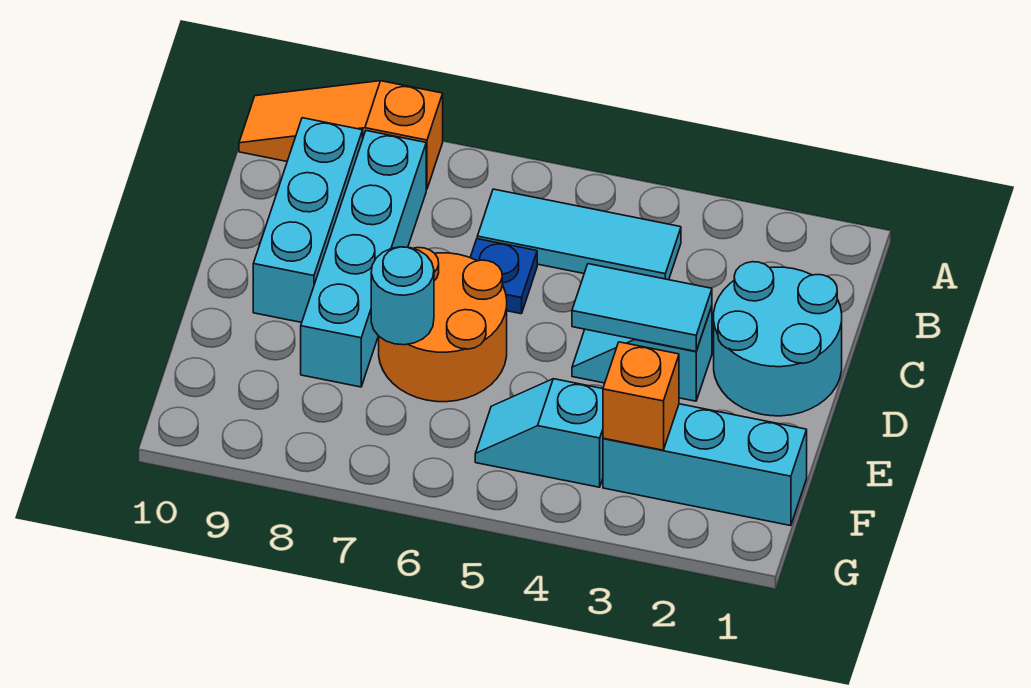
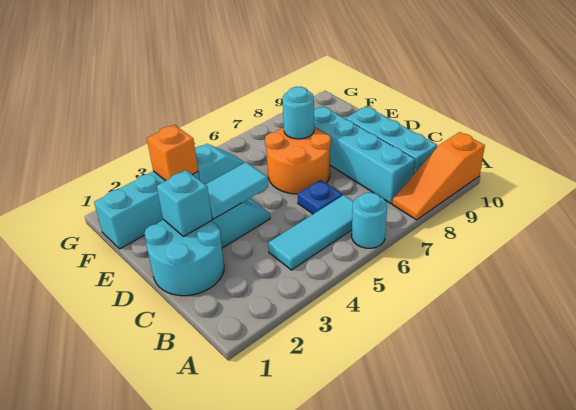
none -> cyan round brick A6 level 1
orange slope A8:A10 level 1 top 8 -> orange slope A8:A10 level 1 top 10
none -> cyan brick D2 level 2

